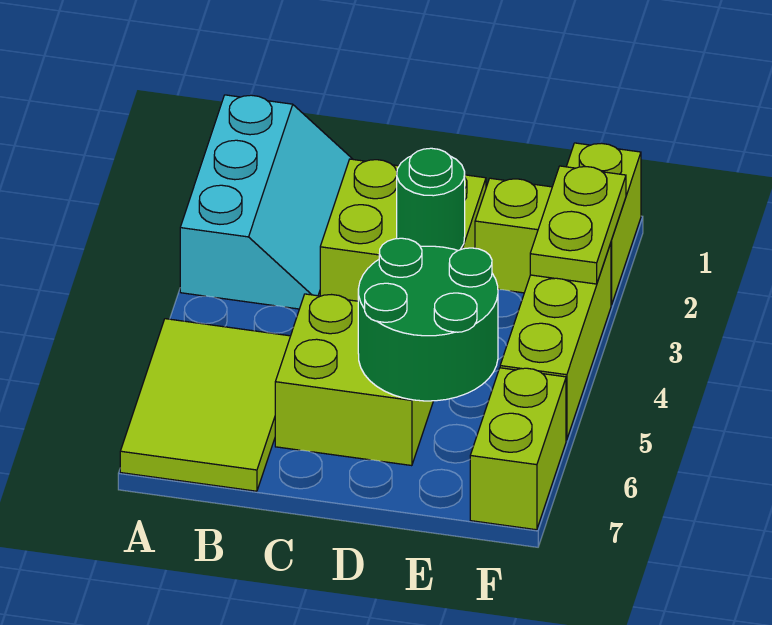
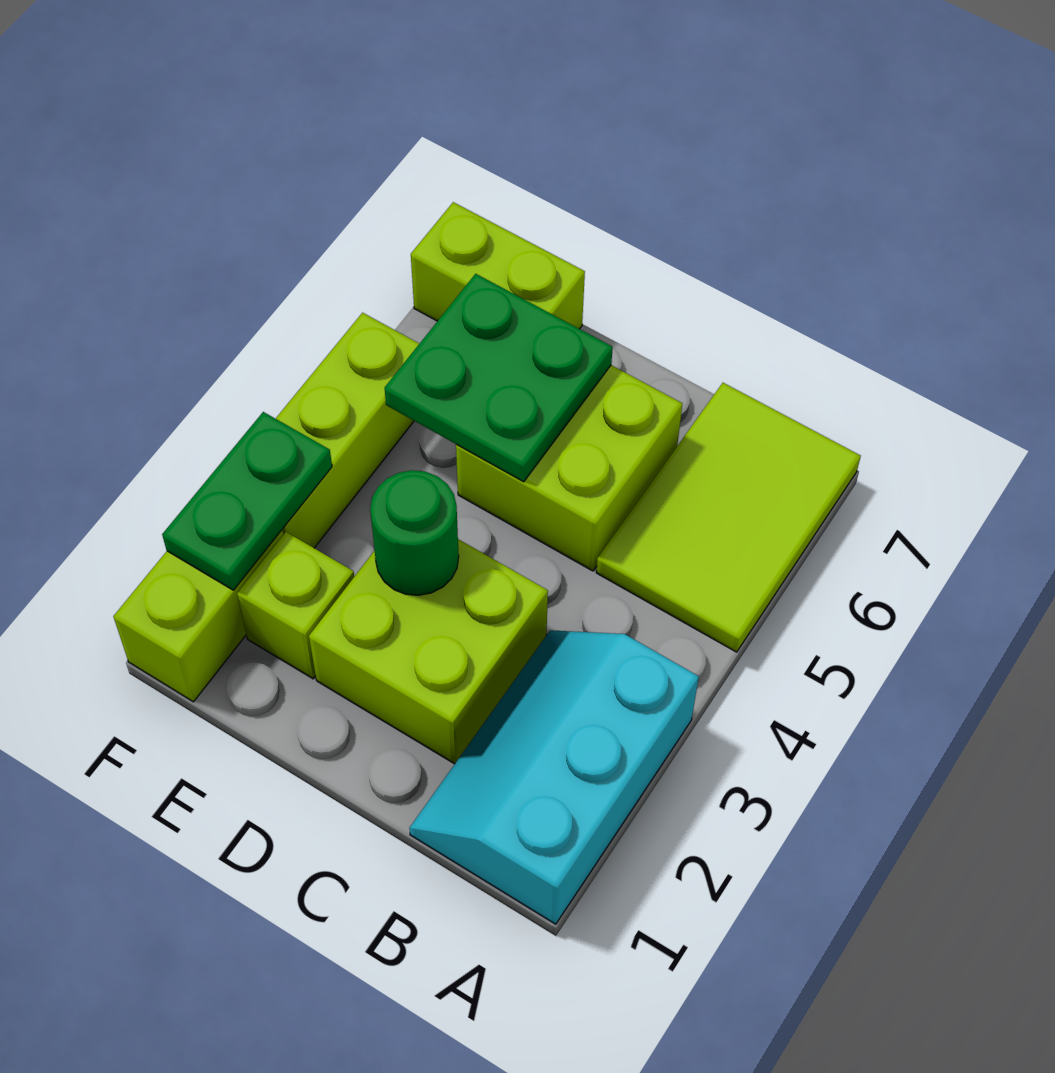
green round brick D5:E6 level 2 -> green plate D5:E6 level 2
lime plate F2:F3 level 2 -> green plate F2:F3 level 2
lime brick F6:F7 level 1 -> lime brick E7:F7 level 1

